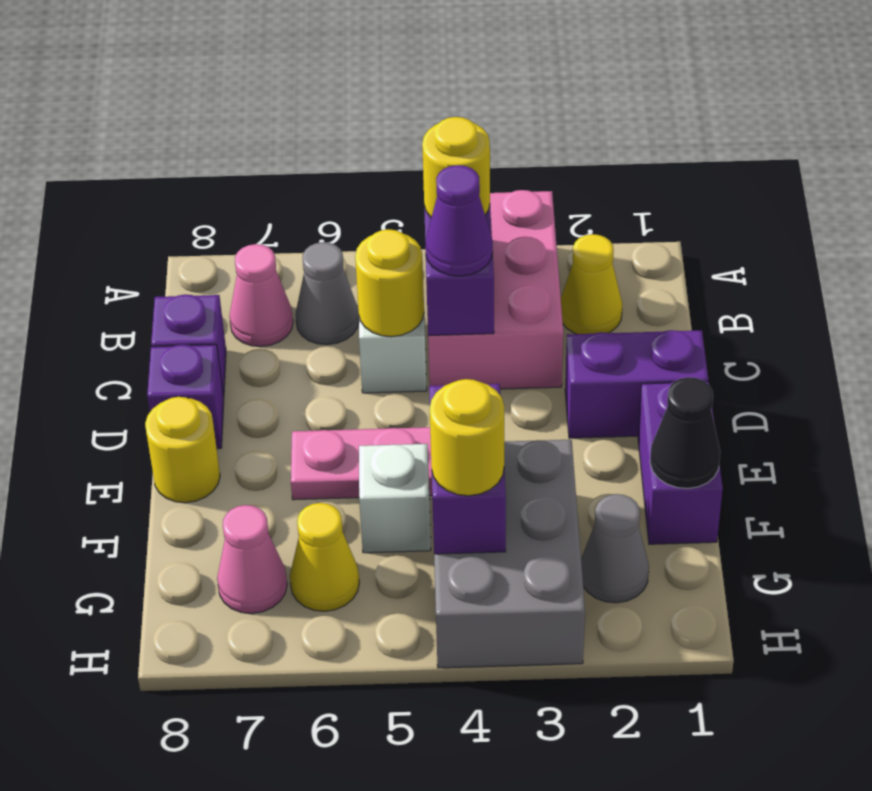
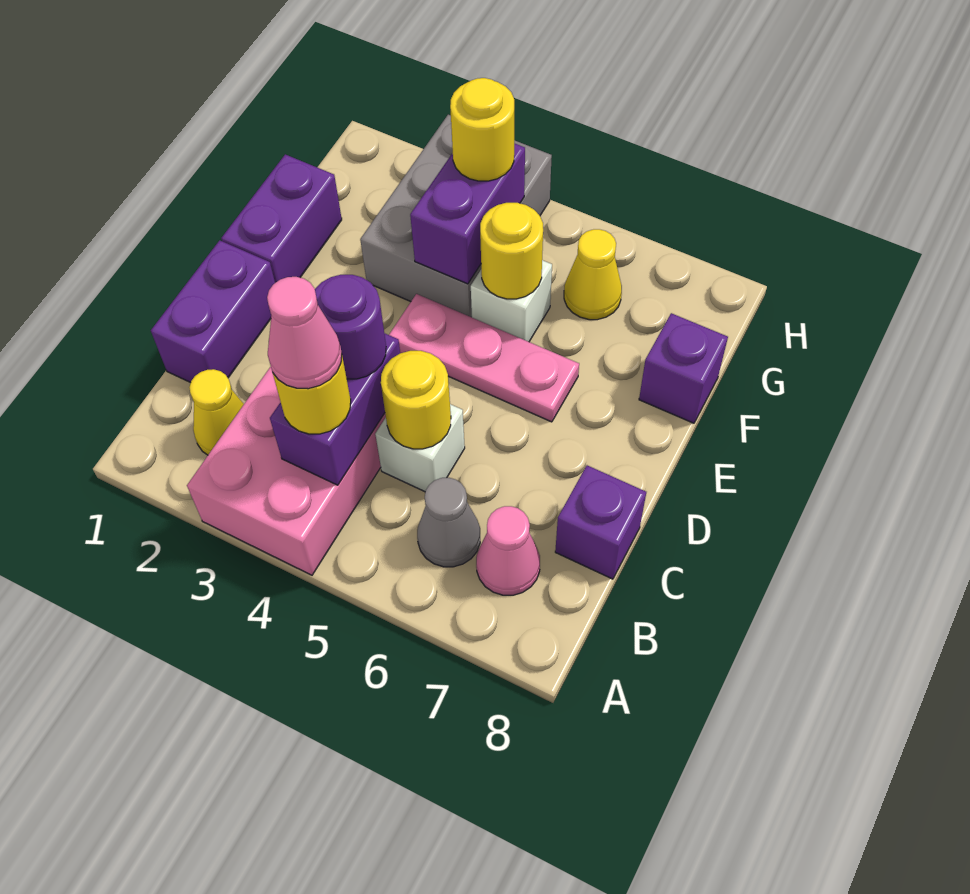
purple cone C4 level 3 -> purple round brick C4 level 3
purple brick D1:D2 level 1 -> purple brick C1:D1 level 1
purple brick D8 level 1 -> purple brick F8 level 1
yellow round brick E8 level 1 -> yellow round brick F5 level 2
black cone F1 level 2 -> none
grey cone G2 level 1 -> none
pink cone G7 level 1 -> pink cone B4 level 4

